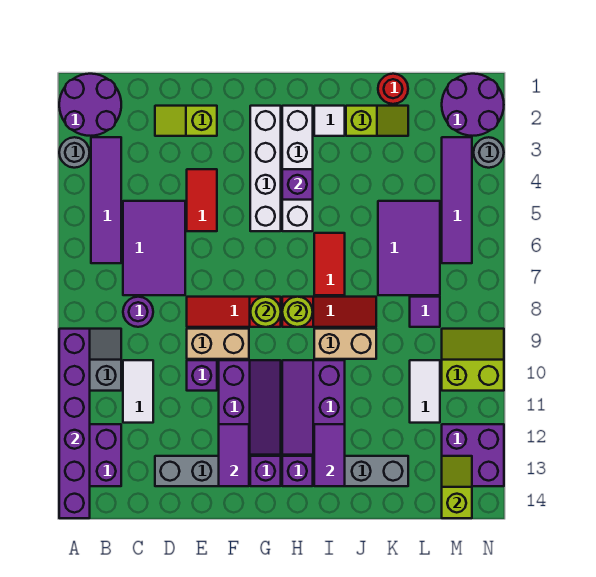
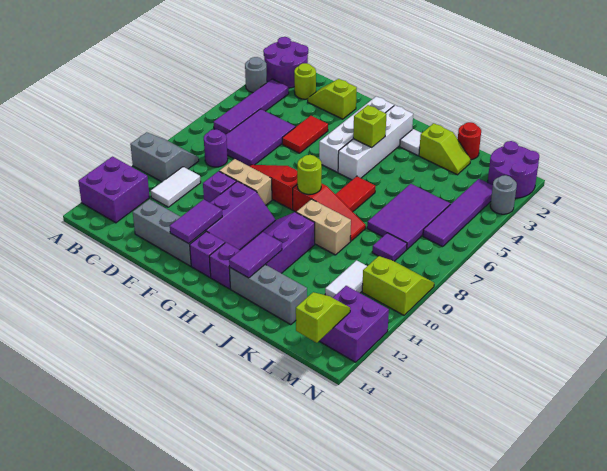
purple brick A9:A14 level 2 -> none
lime round brick G8 level 2 -> lime round brick C2 level 1
purple brick H4 level 2 -> lime brick H4 level 2

